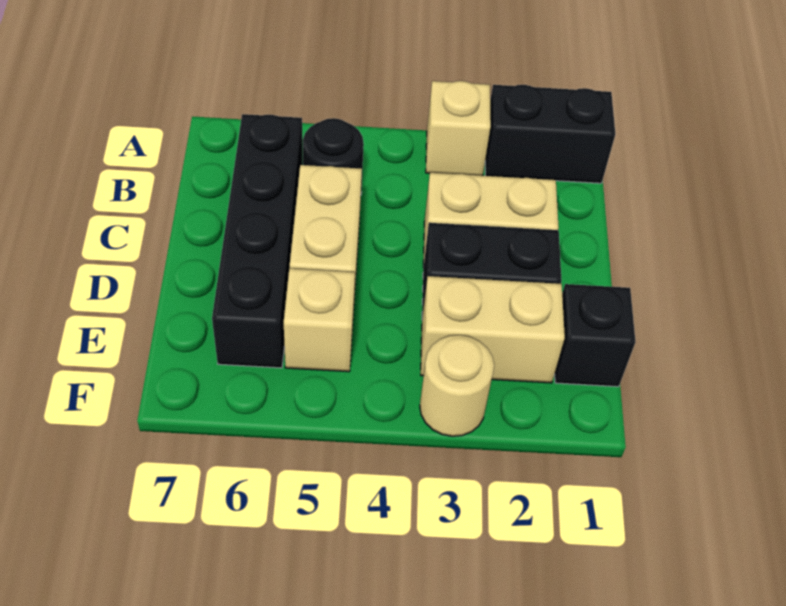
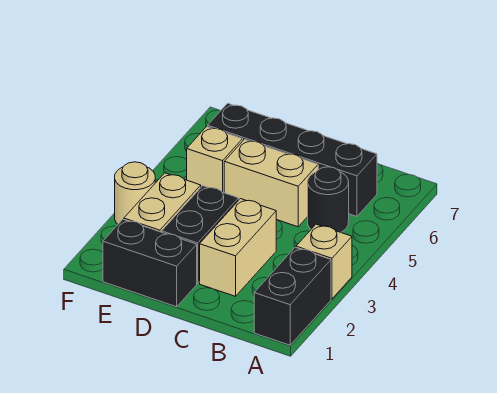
black brick E1 level 1 -> black brick D1:E1 level 1

